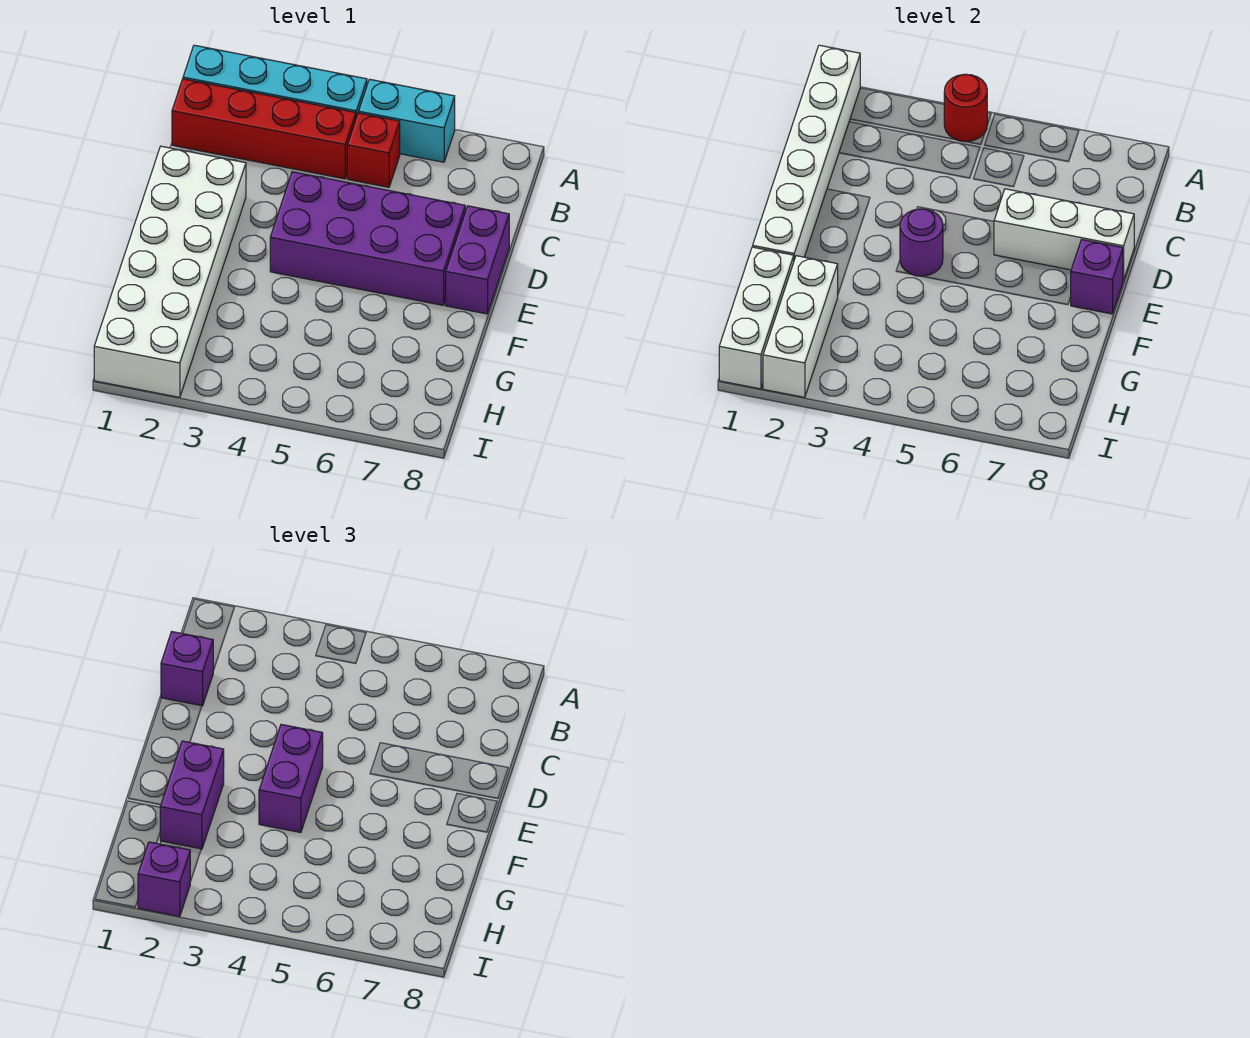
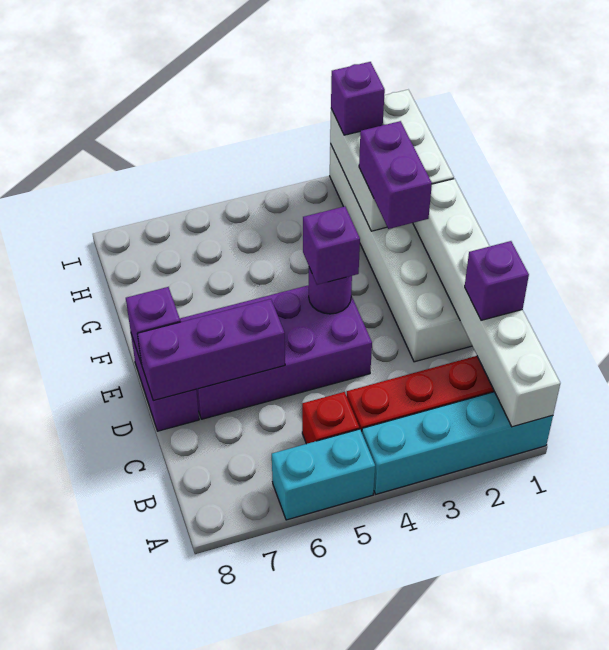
red round brick A4 level 2 -> none
white brick D6:D8 level 2 -> purple brick D6:D8 level 2
purple brick E4:F4 level 3 -> purple brick E4 level 3

